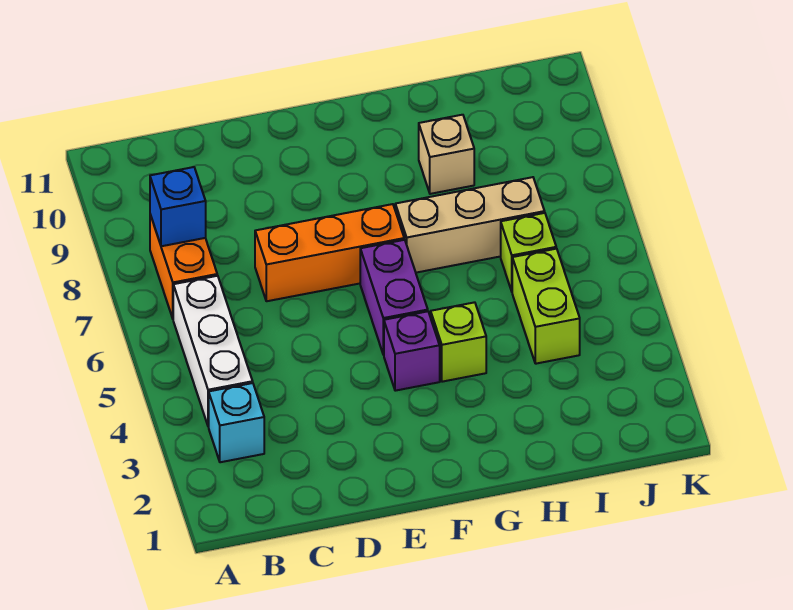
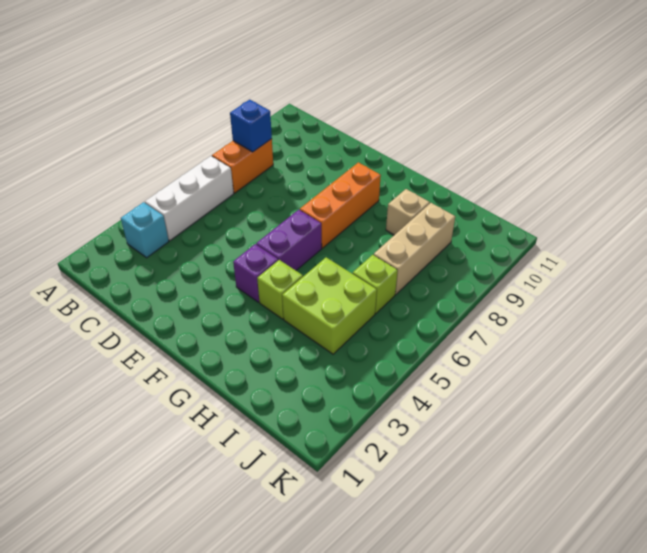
orange brick D7:F7 level 1 -> orange brick F7:F9 level 1
tan brick G7:I7 level 1 -> tan brick I7:I9 level 1
lime brick I4:I5 level 1 -> lime brick H4:I5 level 1

